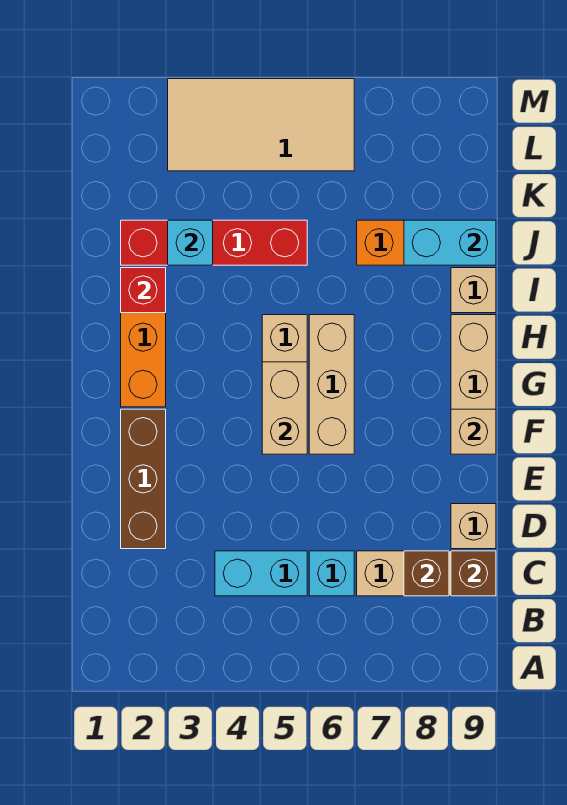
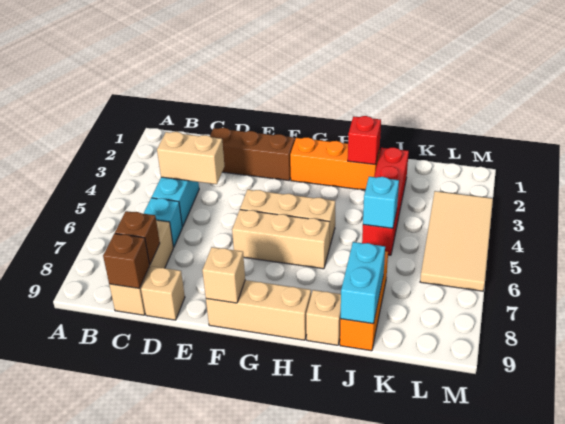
tan brick F5:G5 level 2 -> tan brick C4:D4 level 2
cyan brick J3 level 2 -> cyan brick J5 level 2

